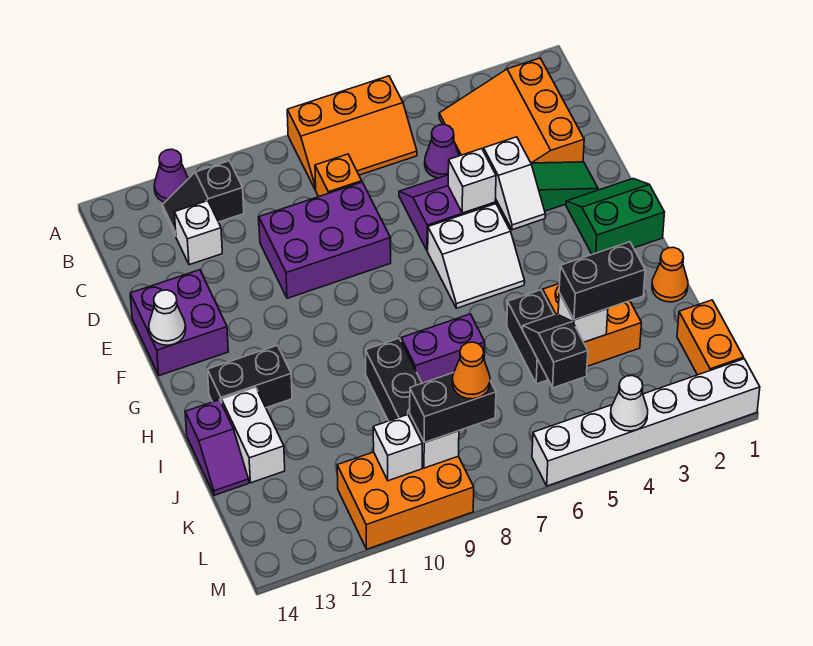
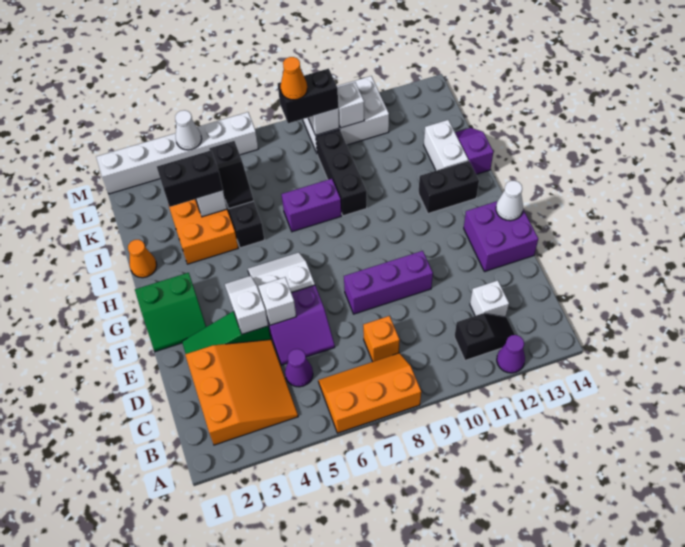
purple brick D8:E10 level 1 -> purple brick E8:E10 level 1
orange brick K1:L1 level 1 -> none
orange brick L9:M11 level 1 -> white brick L9:M11 level 1

